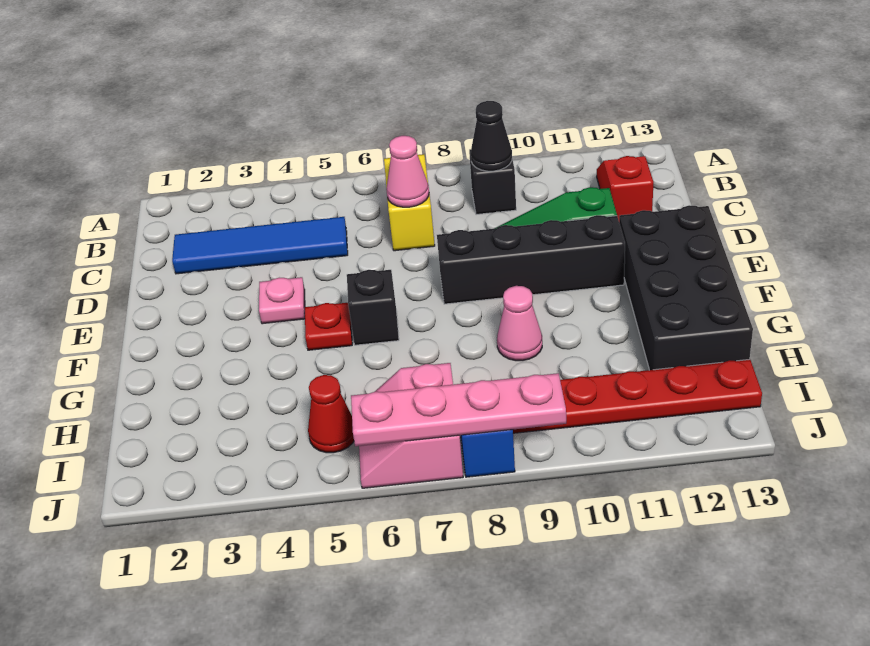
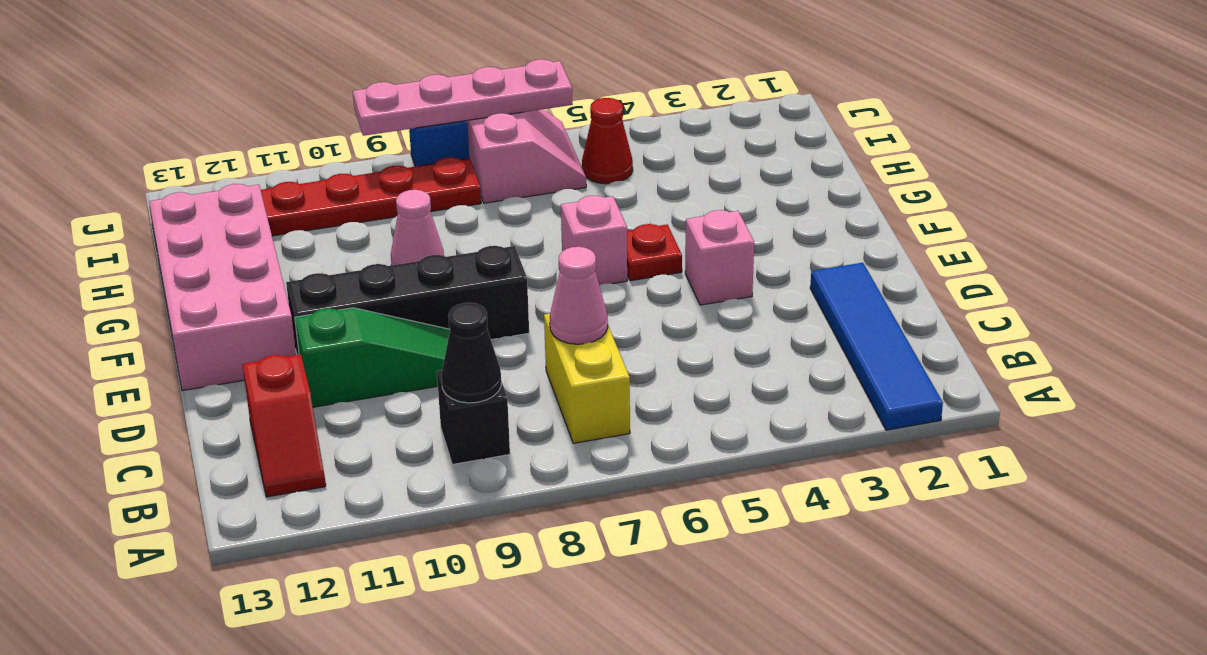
blue tile C2:C5 level 1 -> blue tile A2:D2 level 1
pink plate E4 level 1 -> pink brick E4 level 1
black brick E12:H13 level 1 -> pink brick E12:H13 level 1
black brick F6 level 1 -> pink brick F6 level 1

